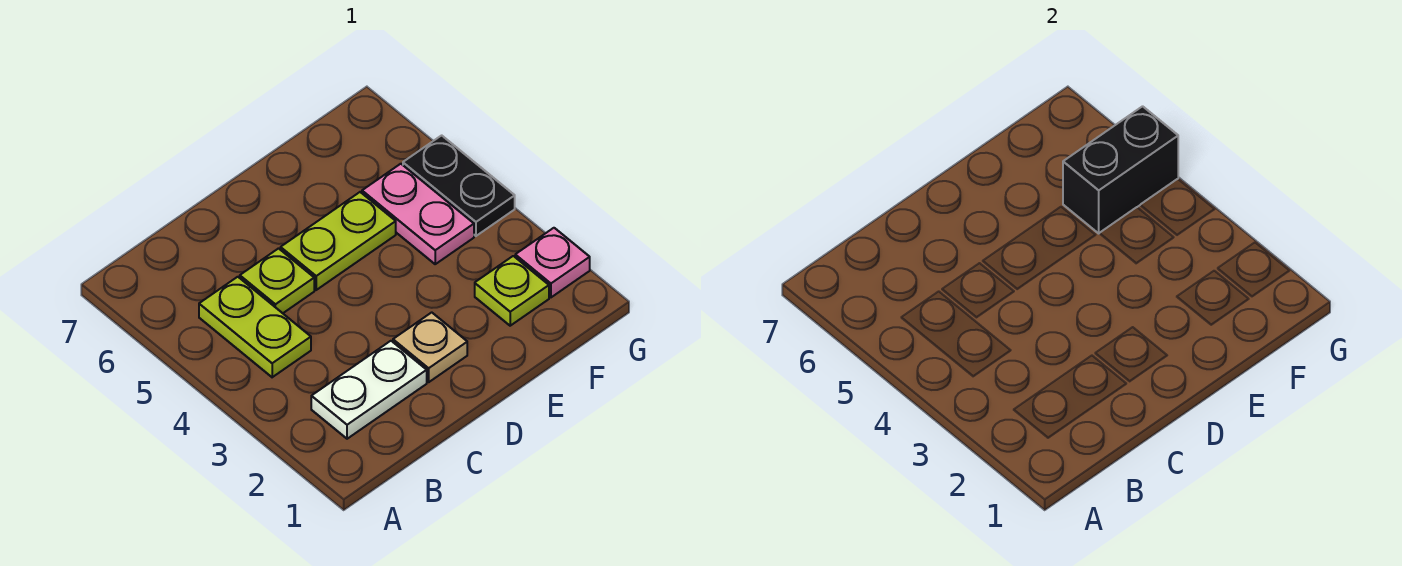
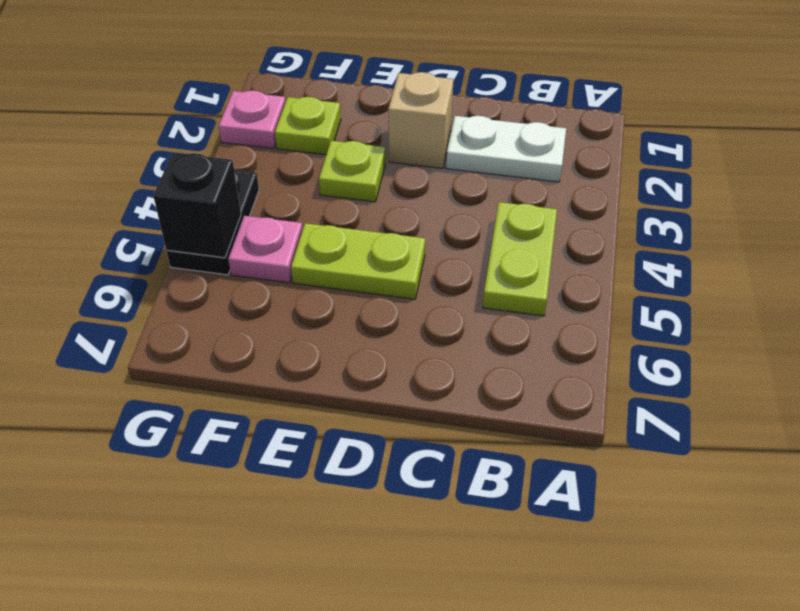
lime plate C5 level 1 -> lime plate E3 level 1
tan plate D2 level 1 -> tan brick D2 level 1
pink plate F4:F5 level 1 -> pink plate F5 level 1
black brick F5:G5 level 2 -> black brick G5 level 2

